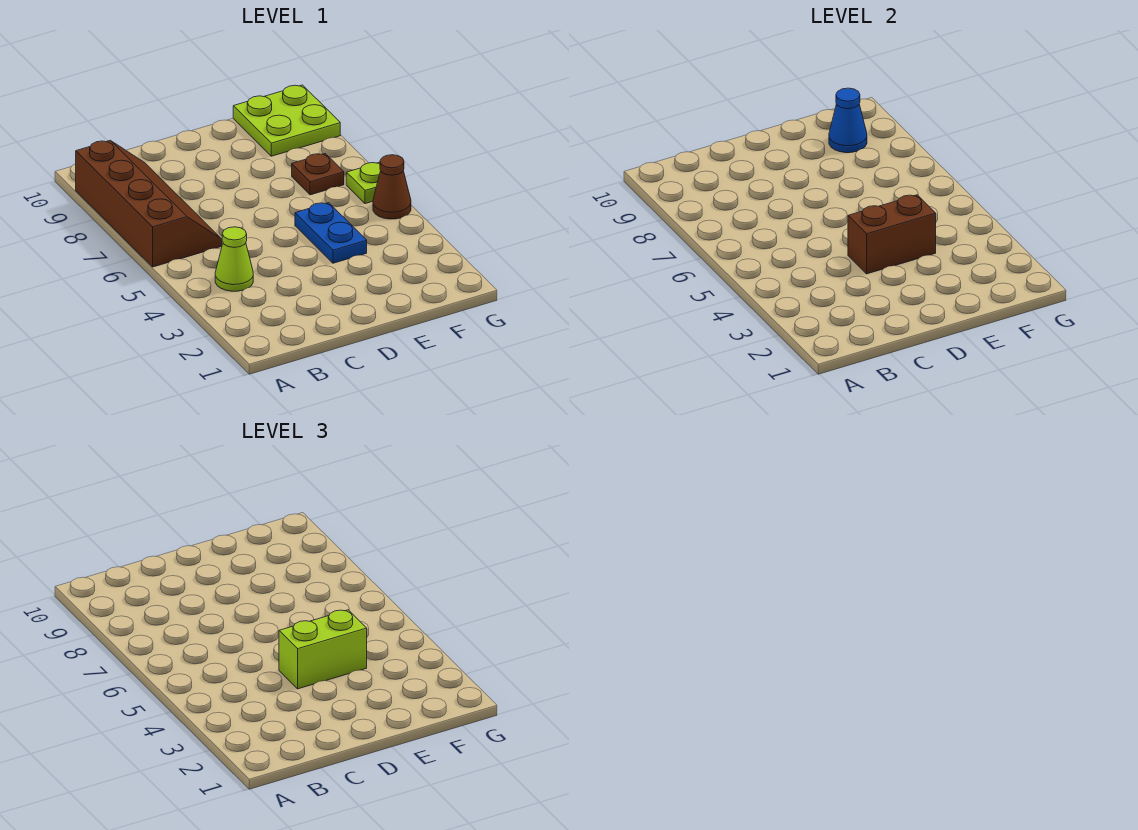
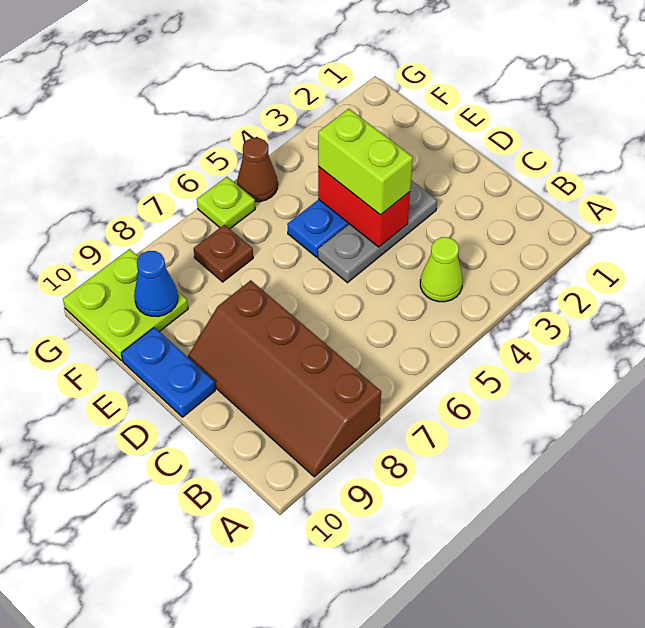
brown slope A6:B9 level 1 top A -> brown slope A8:D9 level 1 top 8
none -> grey plate D3:D5 level 1
brown brick D4:E4 level 2 -> red brick D4:E4 level 2
none -> blue plate D10:E10 level 1

